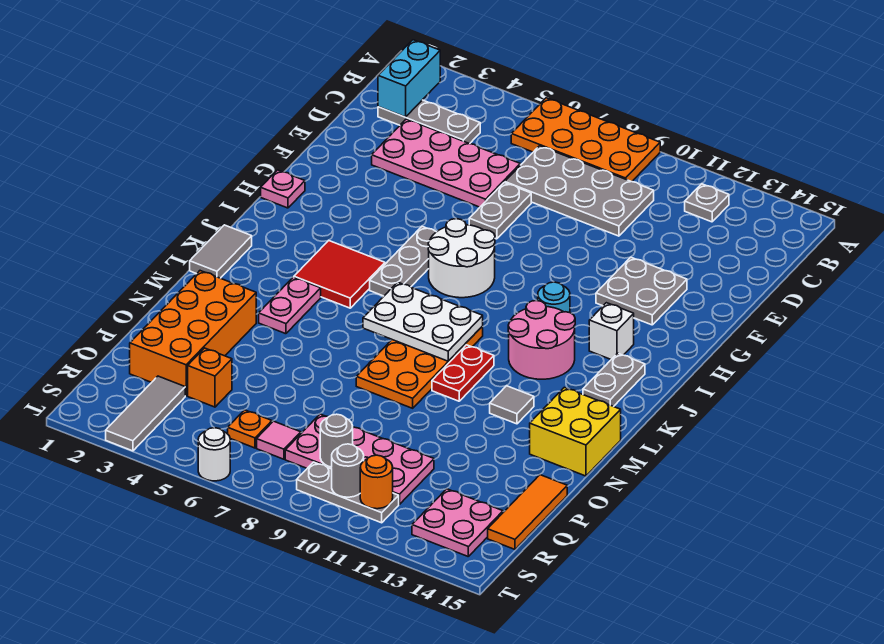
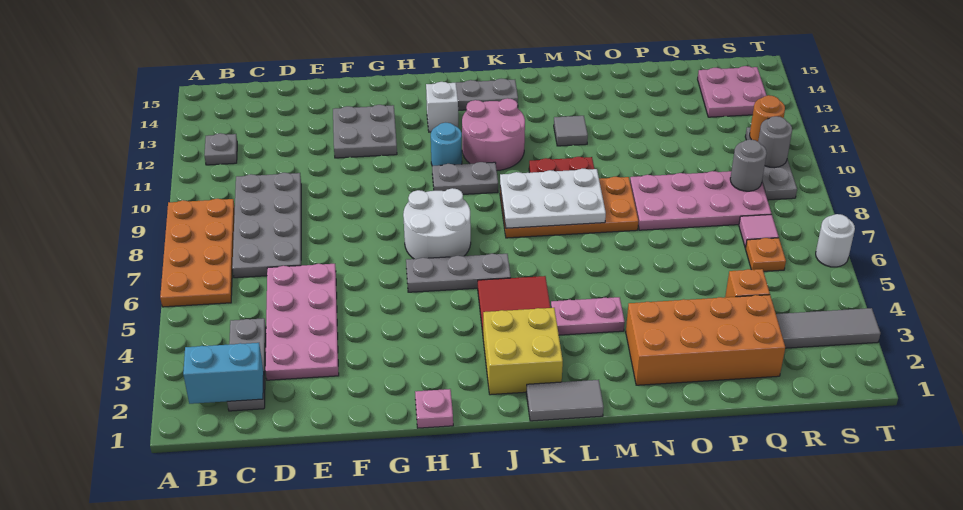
grey plate E7:F7 level 1 -> grey plate I10:J10 level 1
white plate K7:L9 level 2 -> white plate K8:M9 level 2
yellow brick M14:N15 level 1 -> yellow brick J2:K3 level 1
orange tile P15:R15 level 1 -> none
pink plate Q8:R11 level 1 -> pink plate O8:R9 level 1

